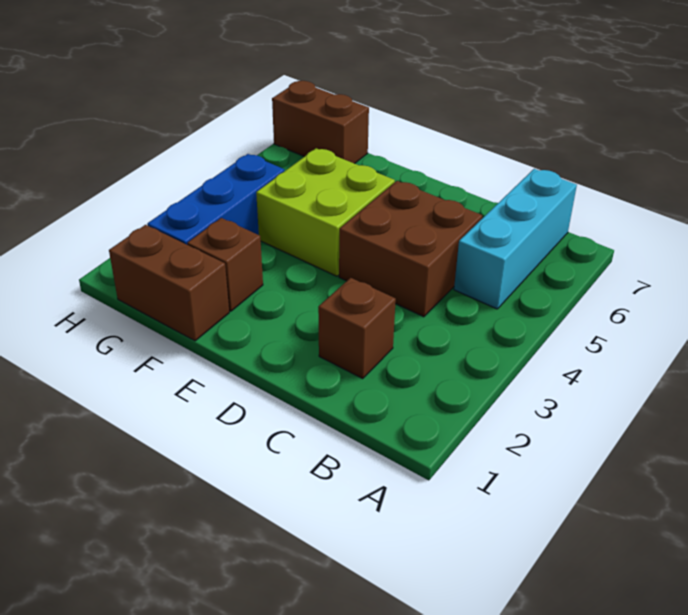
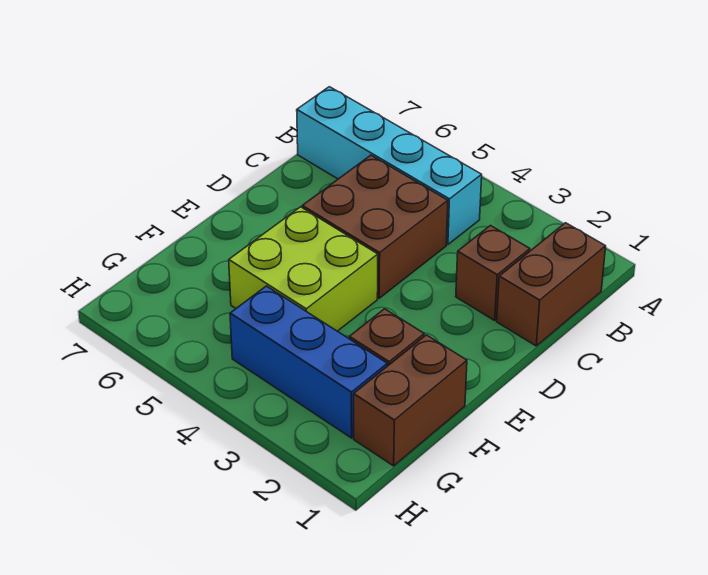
cyan brick B5:B7 level 1 -> cyan brick B4:B7 level 1
brown brick G7:H7 level 1 -> brown brick B1:C1 level 1

